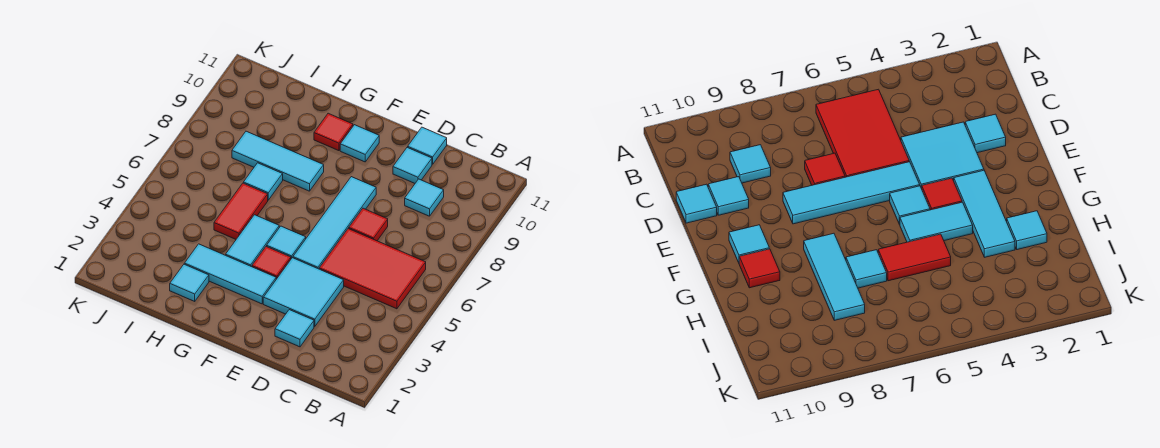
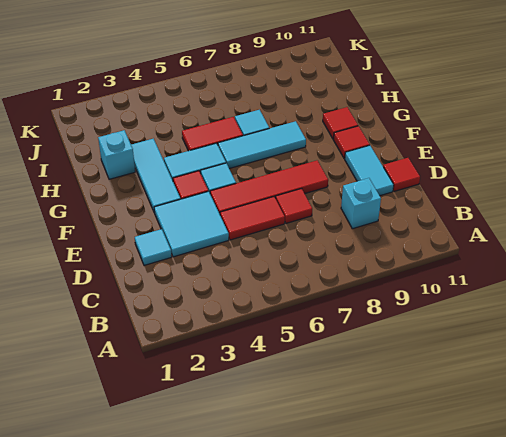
red tile B5:D6 level 1 -> red tile D5:D6 level 1
cyan tile C9 level 1 -> cyan brick C9 level 1
cyan tile D10 level 1 -> cyan tile D10:E10 level 1
cyan tile D11 level 1 -> red tile D11 level 1
cyan tile E5:E8 level 1 -> red tile E5:E8 level 1
cyan tile F10 level 1 -> red tile F10 level 1
cyan tile G8:I8 level 1 -> cyan tile G6:G8 level 1
cyan tile H2 level 1 -> cyan brick H2 level 1

